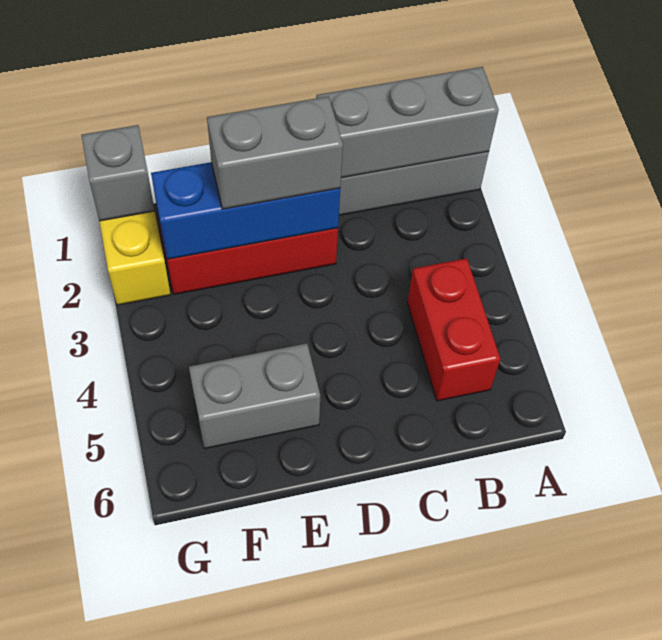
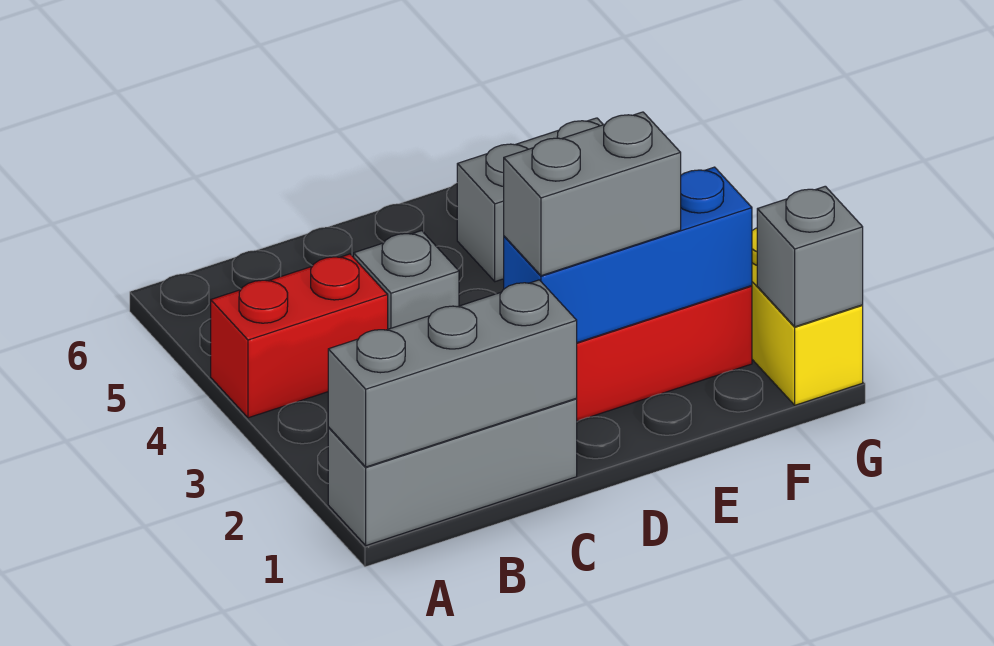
red brick B4:B5 level 1 -> red brick A4:B4 level 1
none -> grey brick C4 level 1

